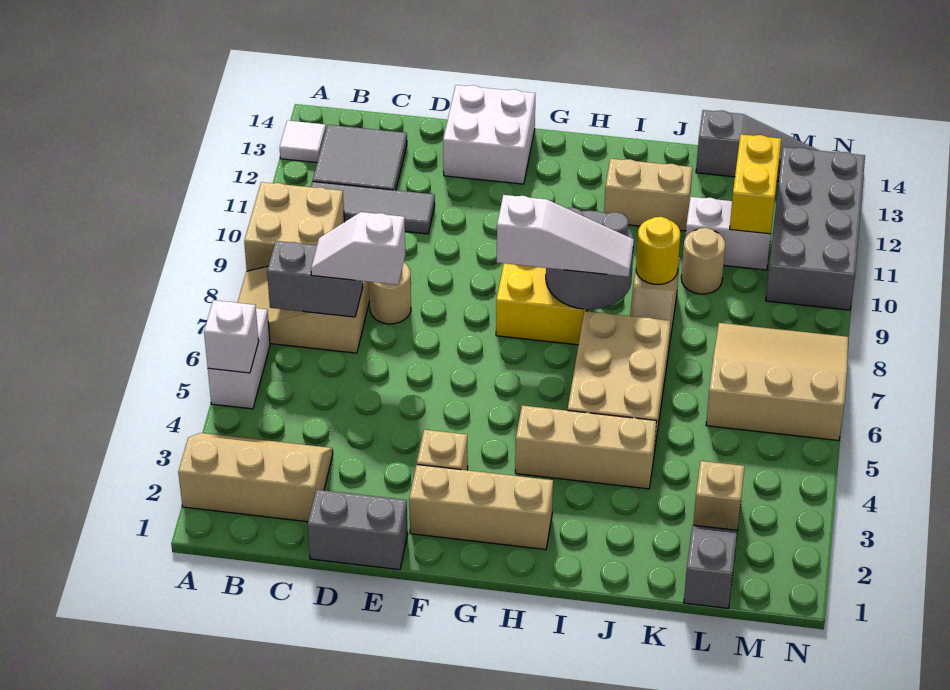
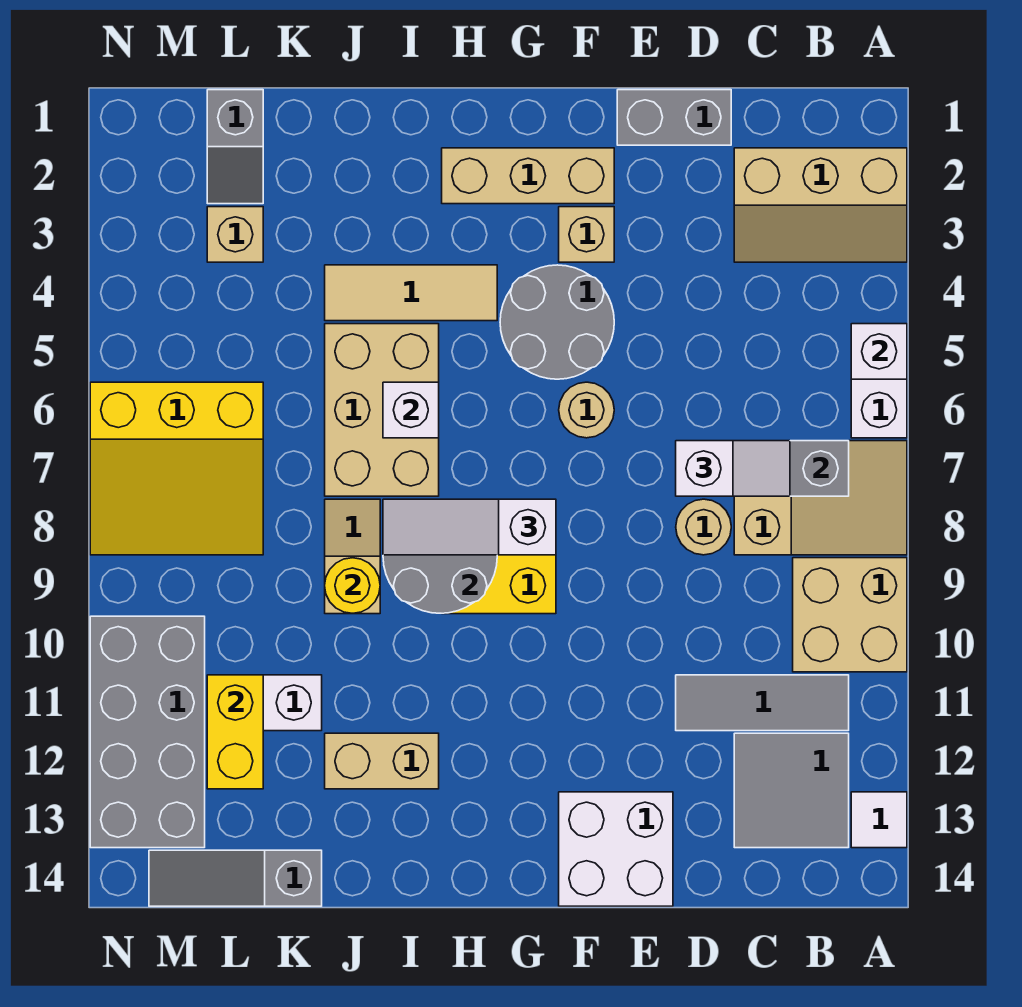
none -> grey round brick F4:G5 level 1
tan brick H4:J4 level 1 -> tan tile H4:J4 level 1
none -> white brick I6 level 2
tan round brick K10 level 1 -> tan round brick F6 level 1
tan slope L6:N8 level 1 top 6 -> yellow slope L6:N8 level 1 top 6

